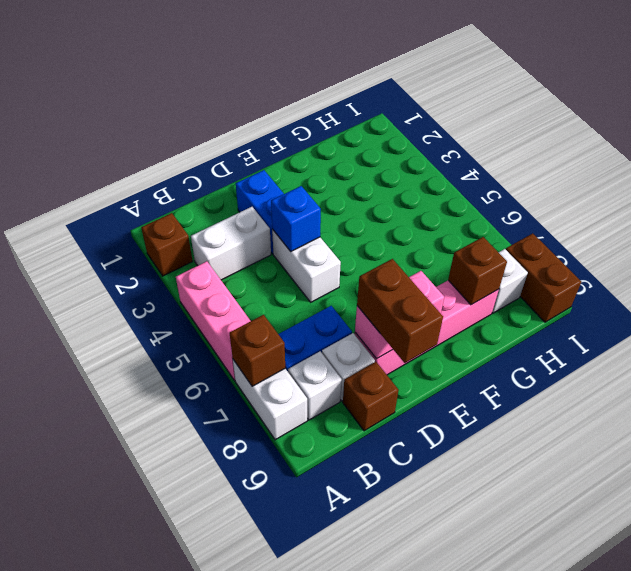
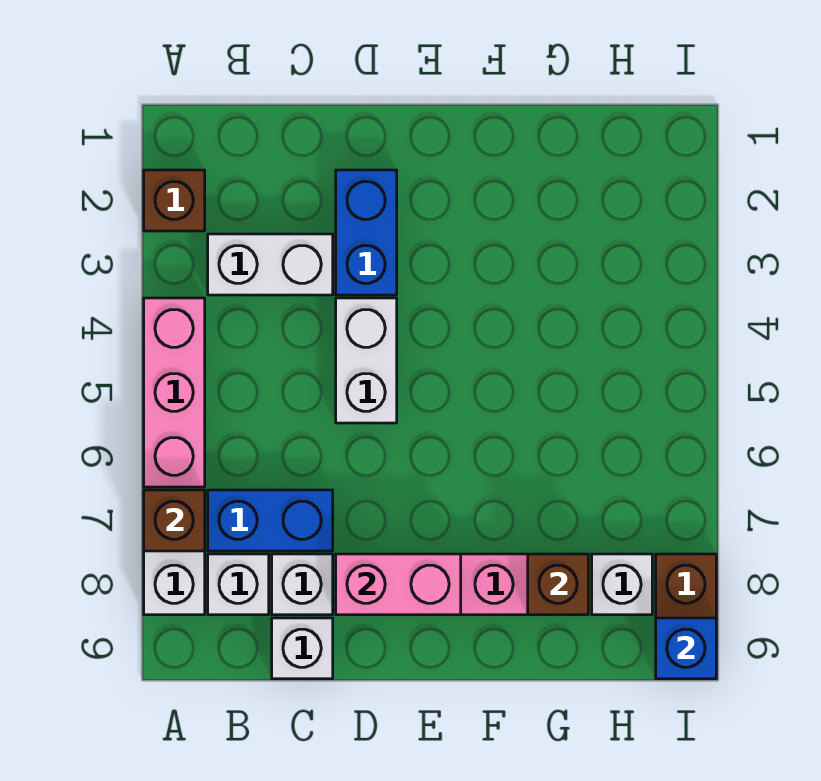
brown brick C9 level 1 -> white brick C9 level 1
blue brick D4 level 2 -> blue brick I9 level 2
brown brick D8:D9 level 3 -> none

